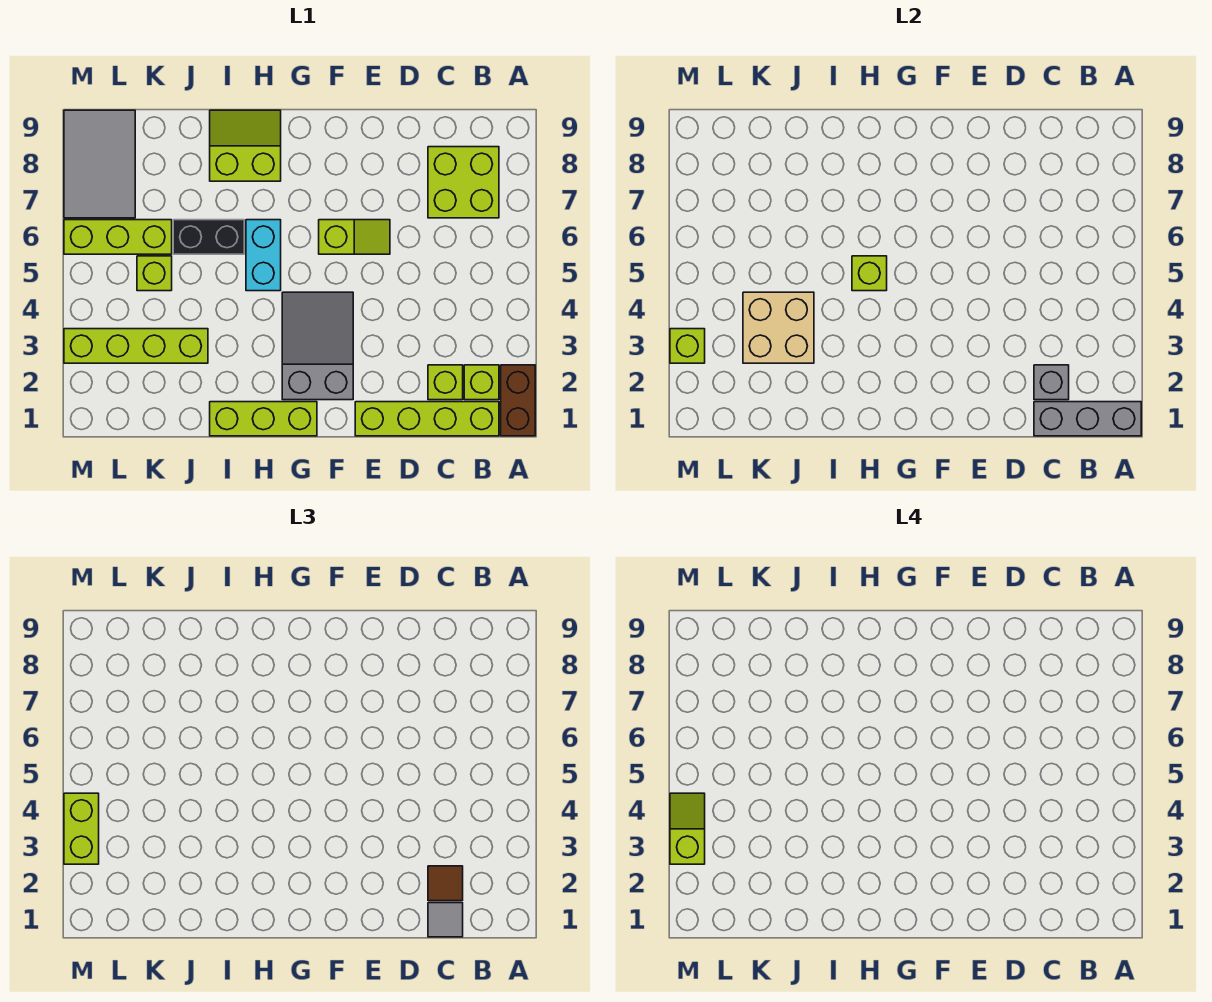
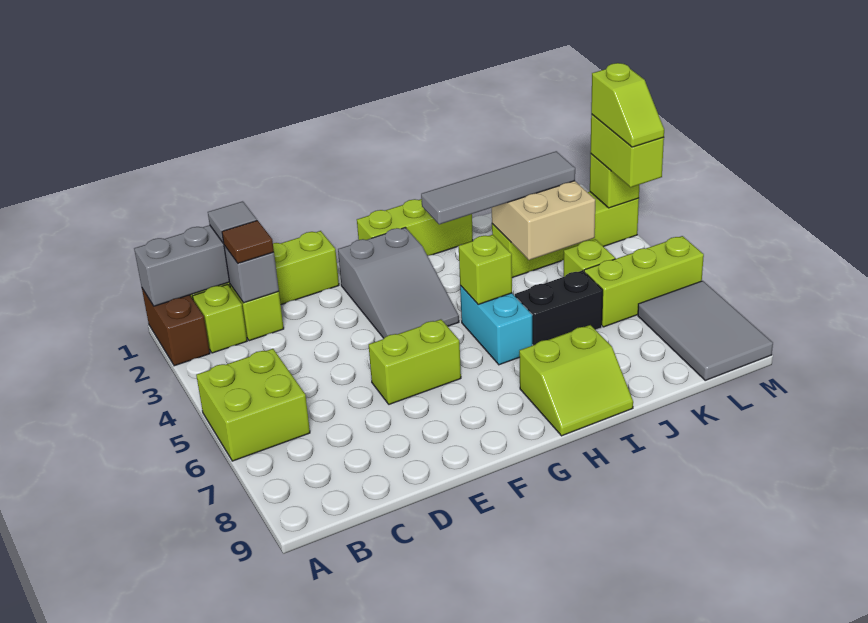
lime brick B7:C8 level 1 -> lime brick A5:B6 level 1
lime slope E6:F6 level 1 top F -> lime brick E6:F6 level 1
none -> grey tile H3:K3 level 3

